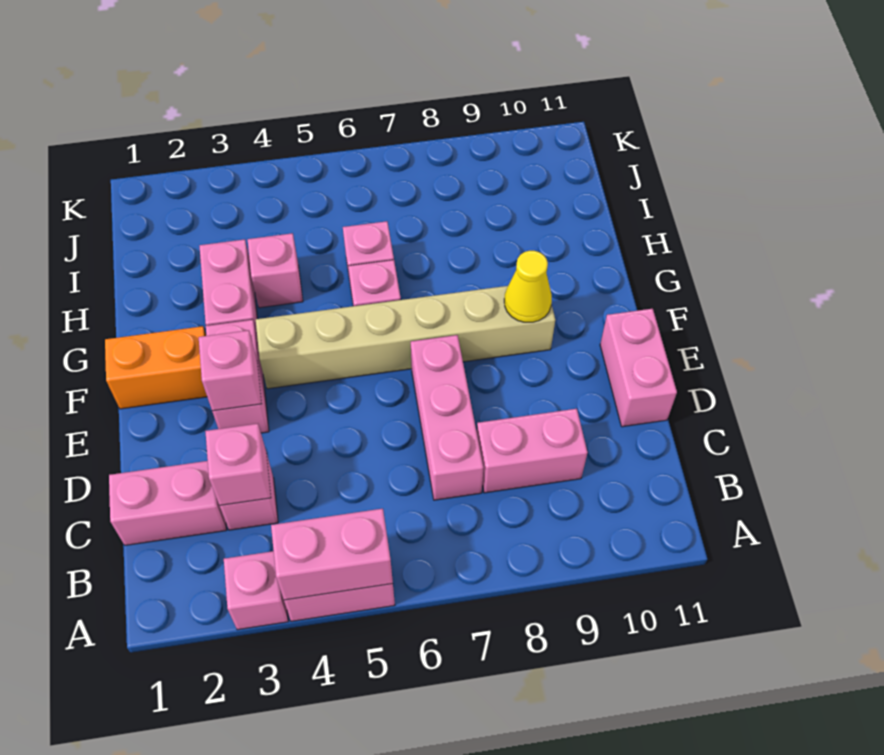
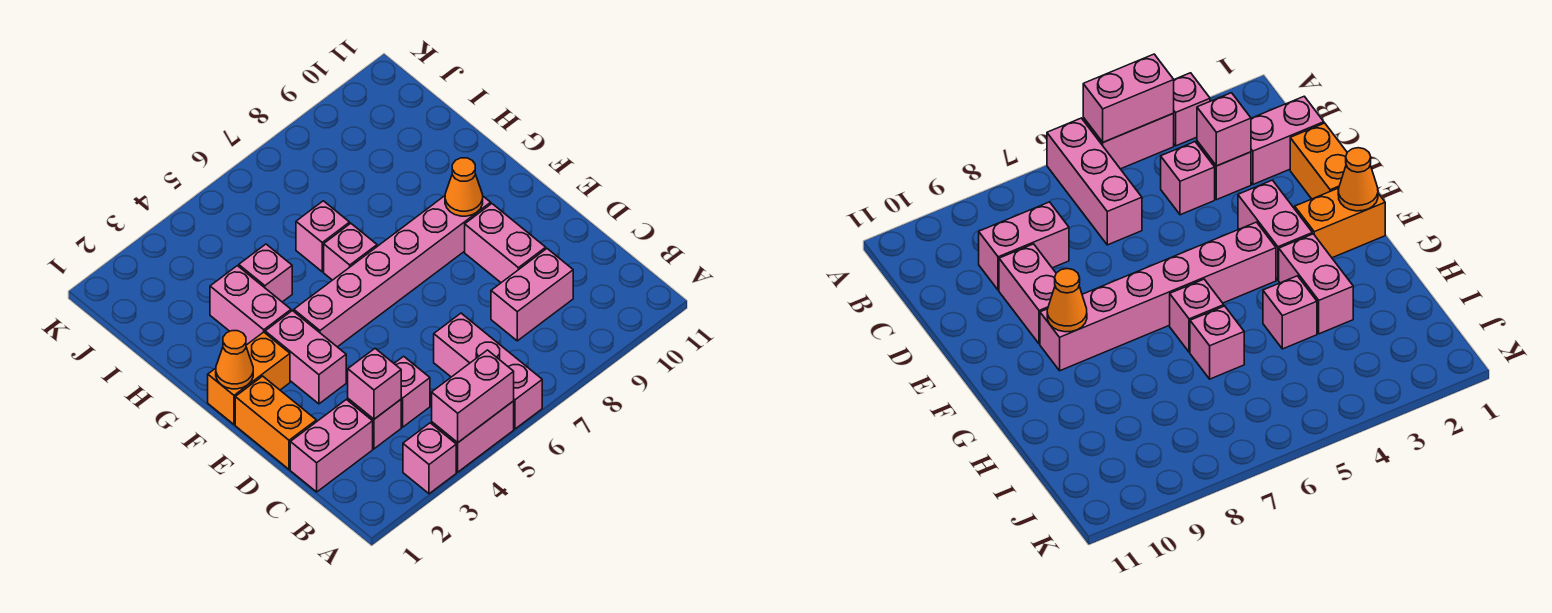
pink brick C7:E7 level 1 -> pink brick A6:C6 level 1
none -> orange brick D1:E1 level 1
pink brick D11:E11 level 1 -> pink brick D9:E9 level 1
pink brick E3 level 2 -> pink brick C4 level 1
none -> orange cone F1 level 2
tan brick F4:F9 level 1 -> pink brick F4:F9 level 1
yellow cone F9 level 2 -> orange cone F9 level 2

